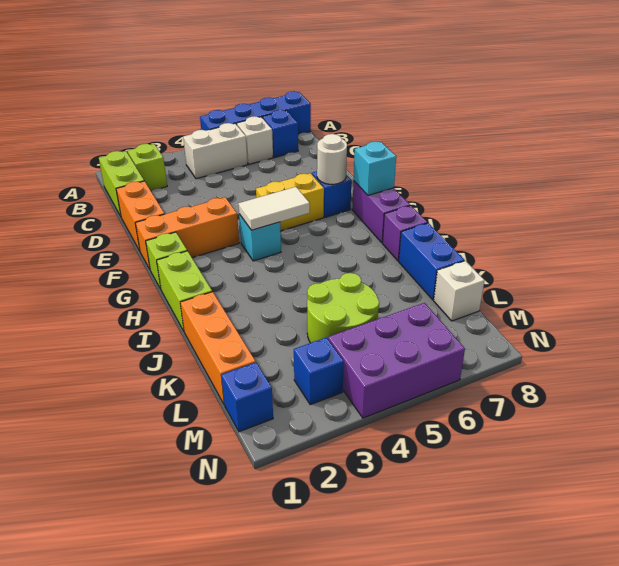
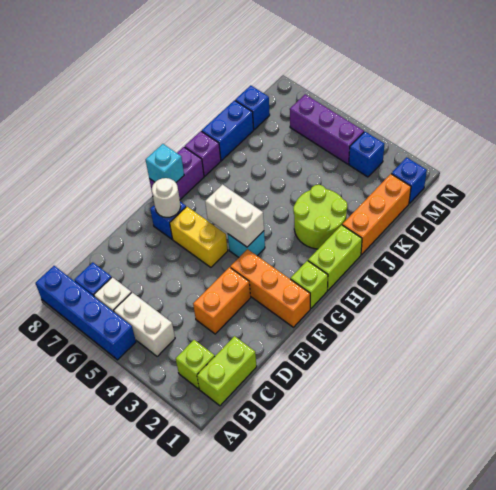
orange brick D1:E1 level 1 -> orange brick D3:E3 level 1
white tile G4:G5 level 2 -> white brick G4:G5 level 2
lime round brick K4:L5 level 1 -> lime round brick I2:J3 level 1
white brick L8 level 1 -> blue brick L8 level 1
purple brick M4:N6 level 1 -> purple brick M4:M6 level 1

